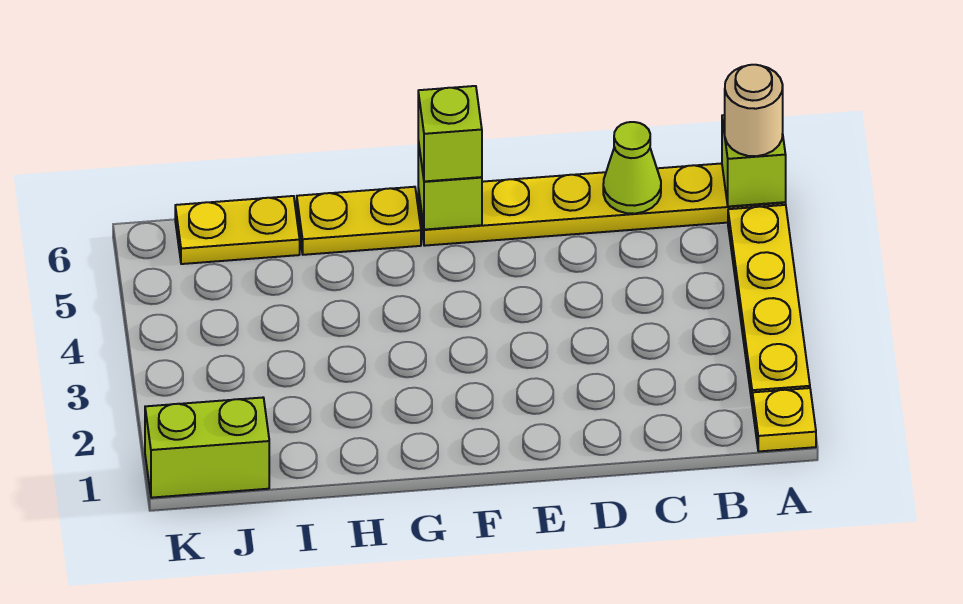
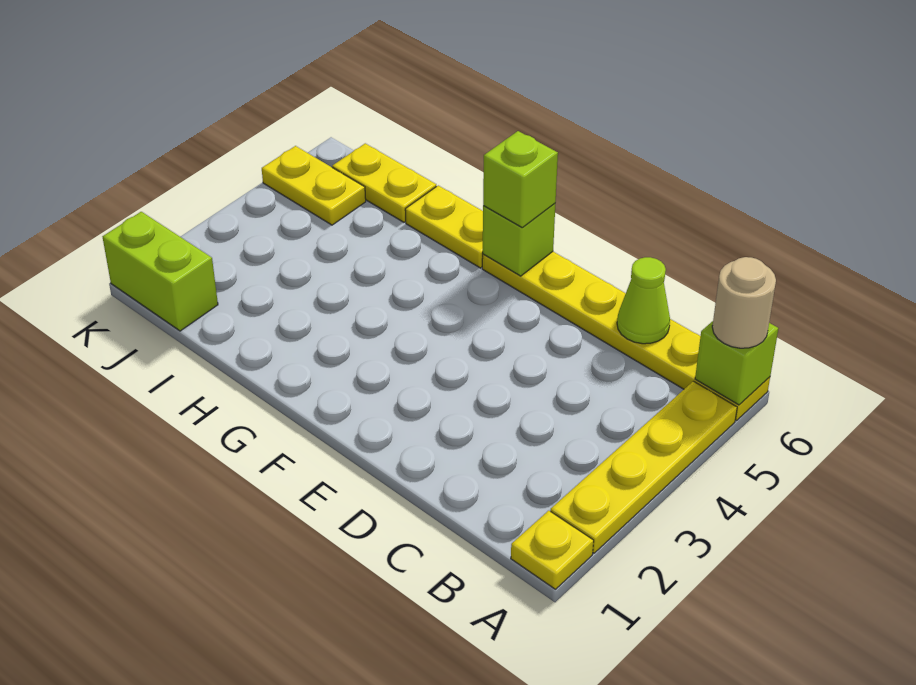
none -> yellow plate J5:K5 level 1

